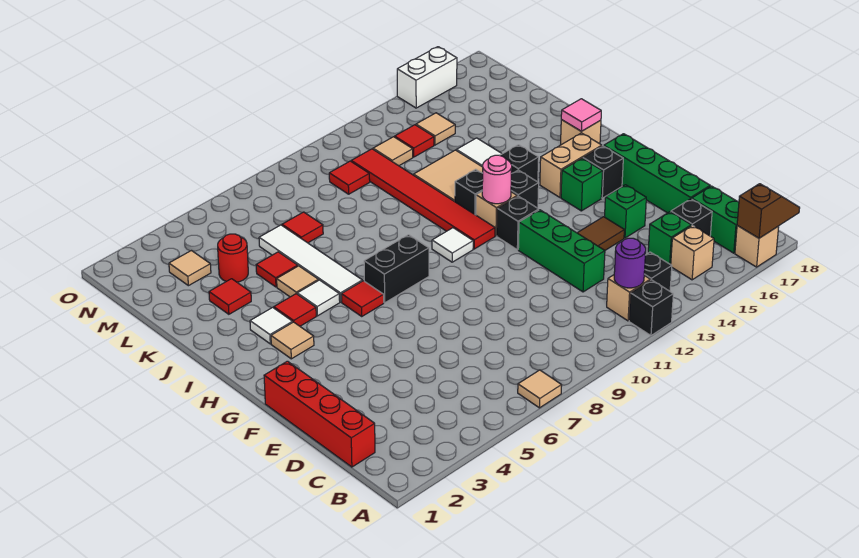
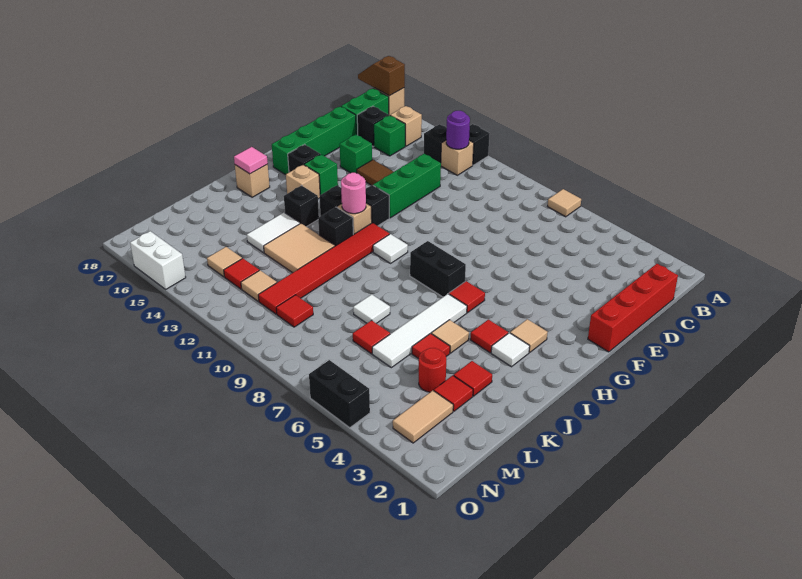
tan brick H15:H16 level 1 -> tan brick H15 level 1
white tile I5 level 1 -> white tile K8 level 1
none -> red tile L3 level 1
tan tile M3 level 1 -> tan tile M3:N3 level 1
none -> black brick O5:O6 level 1

